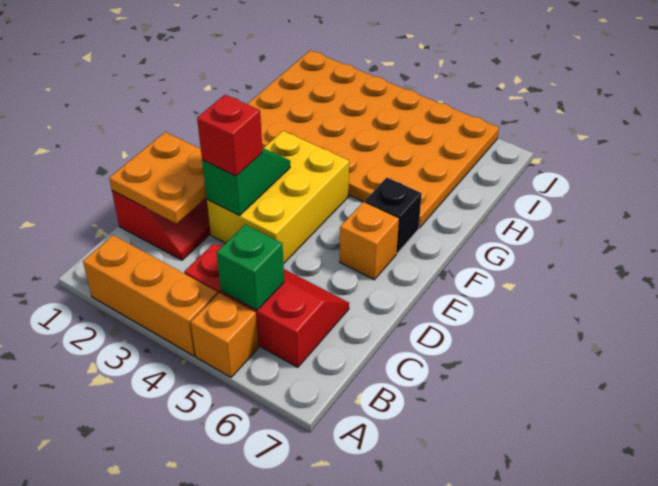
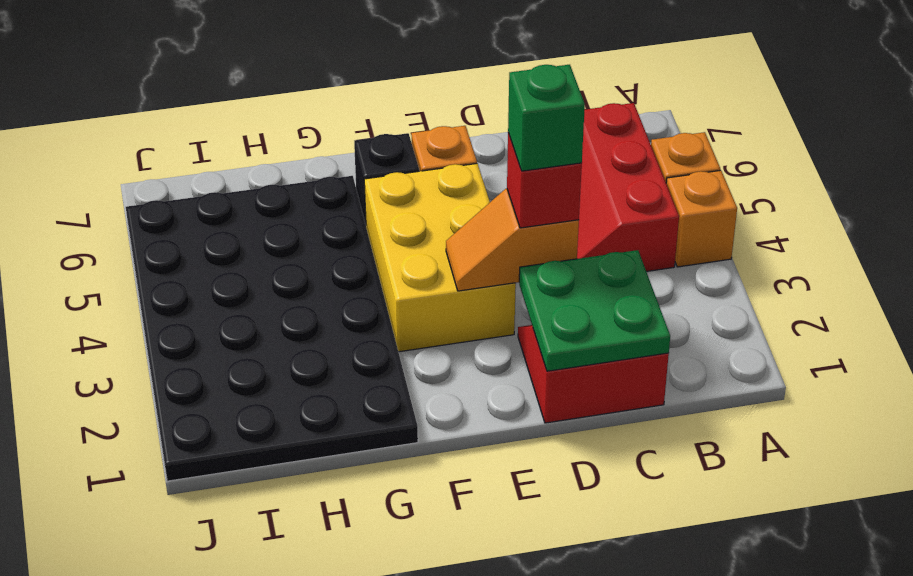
orange brick A2:A4 level 1 -> orange brick A4 level 1
green brick B5 level 2 -> green brick D3 level 4
orange plate C1:D2 level 2 -> green plate C1:D2 level 2
yellow brick D3:F4 level 1 -> yellow brick E3:F5 level 1
green slope D3:E3 level 2 top D -> orange slope D3:E3 level 2 top D
orange plate G1:J6 level 1 -> black plate G1:J6 level 1

